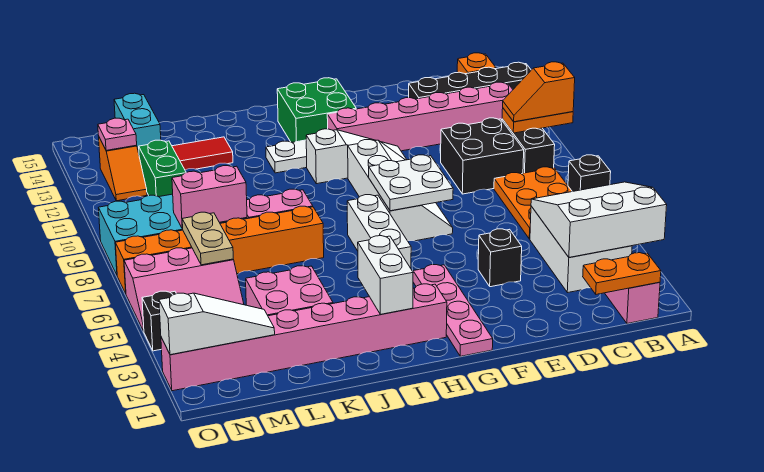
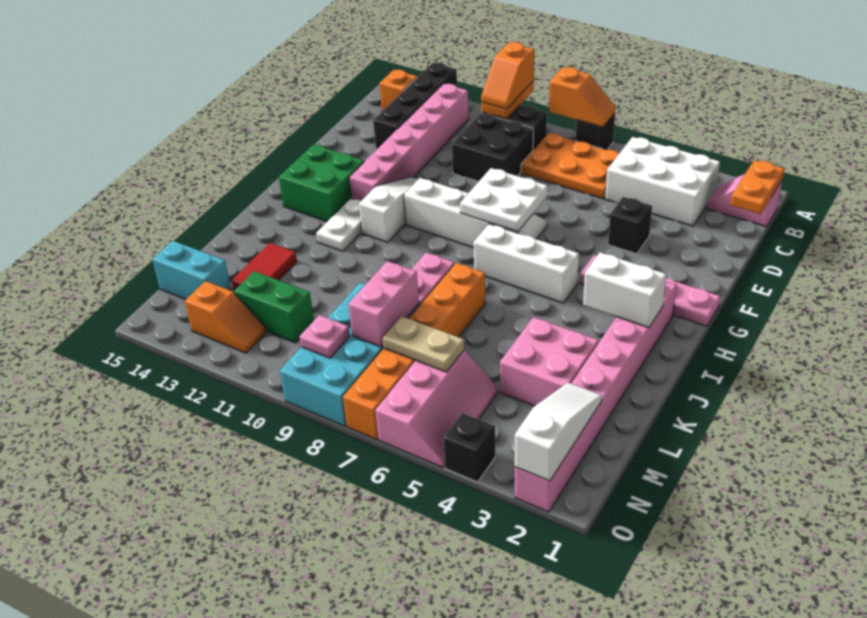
white slope A3:C5 level 2 top 3 -> none
none -> orange slope A7:A8 level 2 top 8
pink plate N13 level 2 -> pink plate N9 level 2

